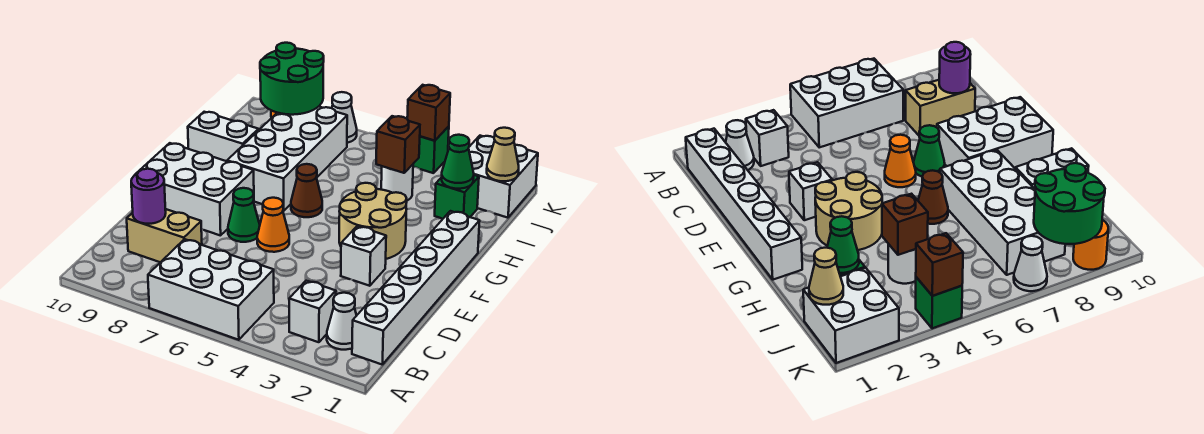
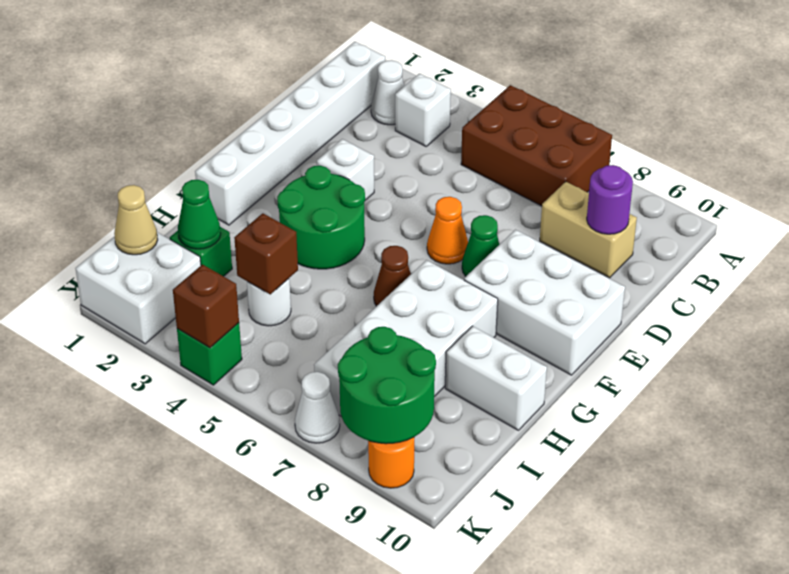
white brick A5:B7 level 1 -> brown brick A5:B7 level 1
tan round brick F3:G4 level 1 -> green round brick F3:G4 level 1

